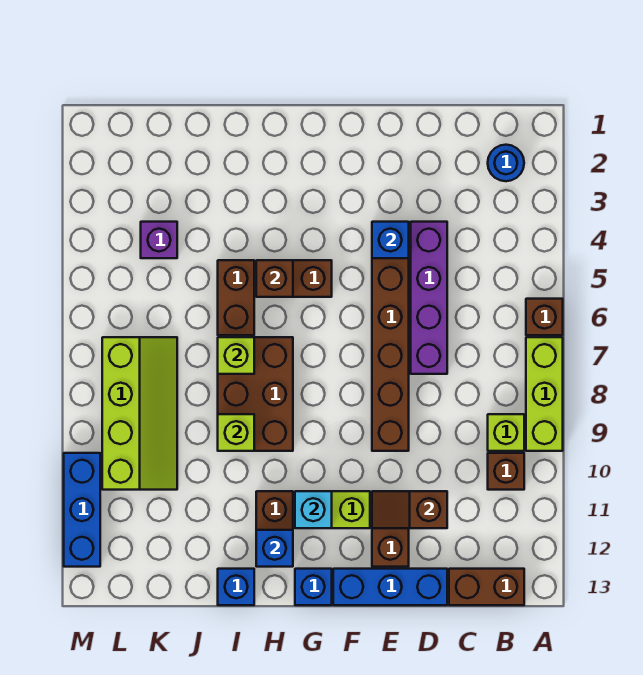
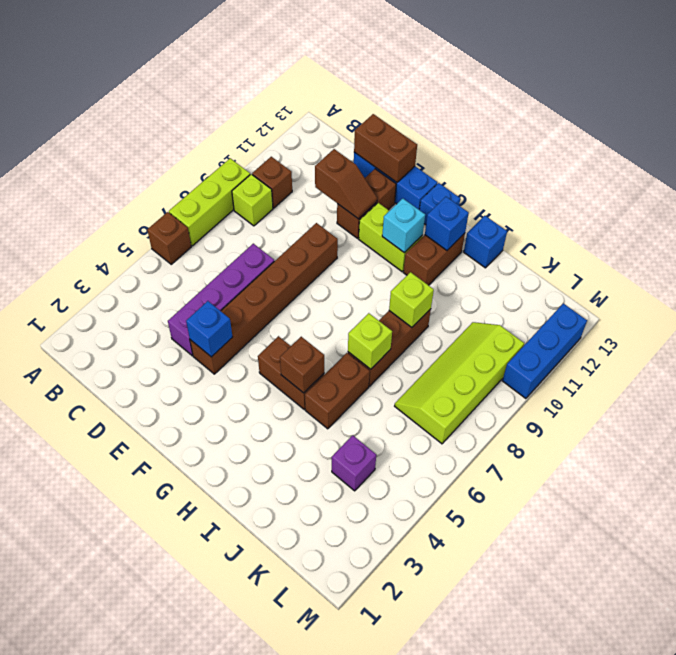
blue round brick B2 level 1 -> none
brown brick B13:C13 level 1 -> brown brick D13:E13 level 2
brown brick H7:I9 level 1 -> brown brick I7:I9 level 1

